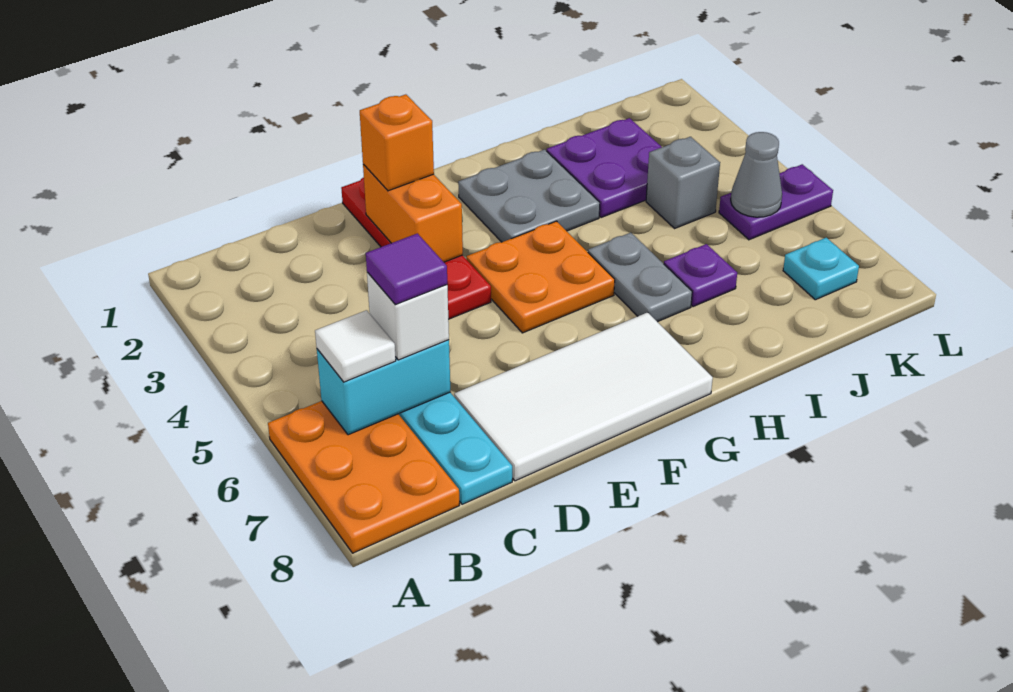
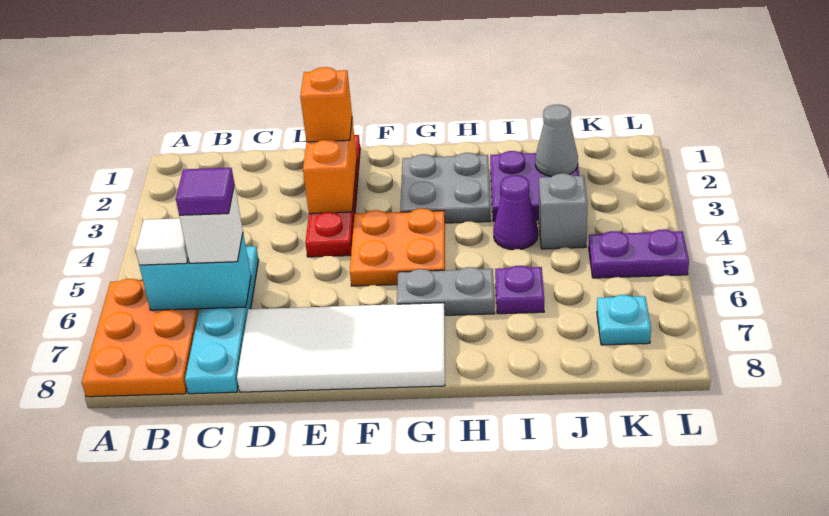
grey plate H5:H6 level 1 -> grey plate G6:H6 level 1
none -> purple cone I4 level 1
grey cone K5 level 2 -> grey cone J2 level 2

